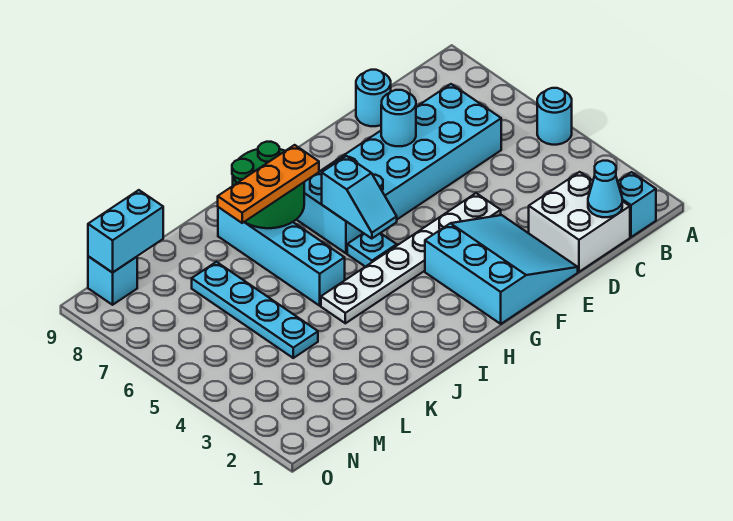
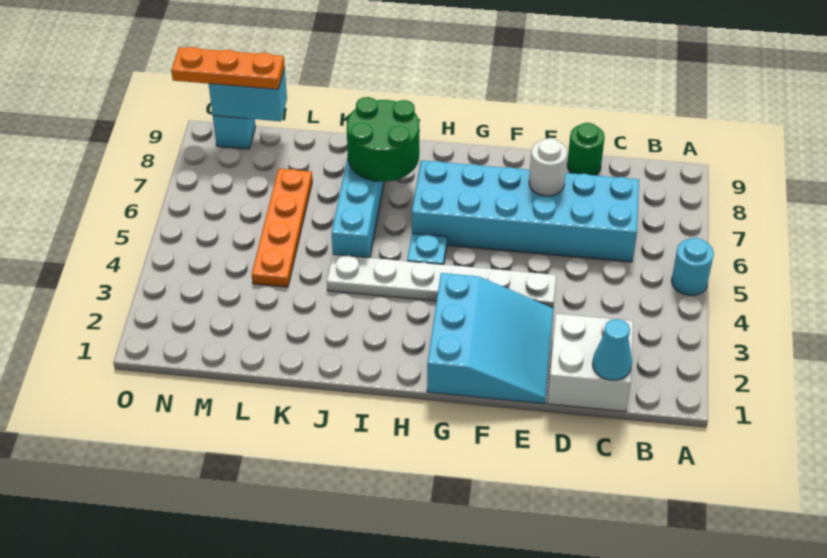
cyan brick B1 level 1 -> none
cyan round brick D9 level 1 -> green round brick D9 level 1
cyan round brick E7 level 2 -> white round brick E7 level 2
cyan slope H5:H6 level 2 top 6 -> none
orange plate I7:K7 level 3 -> orange plate M9:O9 level 3
cyan plate L4:L7 level 1 -> orange plate L4:L7 level 1

